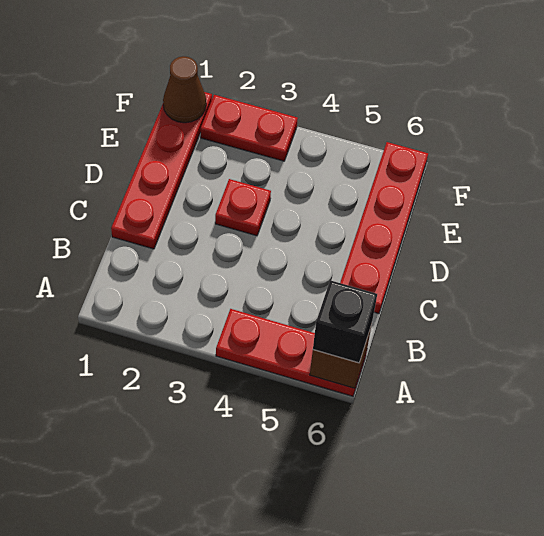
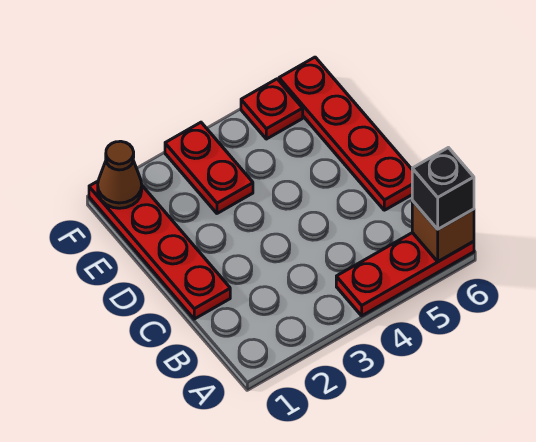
red plate D3 level 1 -> red plate F5 level 1
red plate F2:F3 level 1 -> red plate E3:F3 level 1

